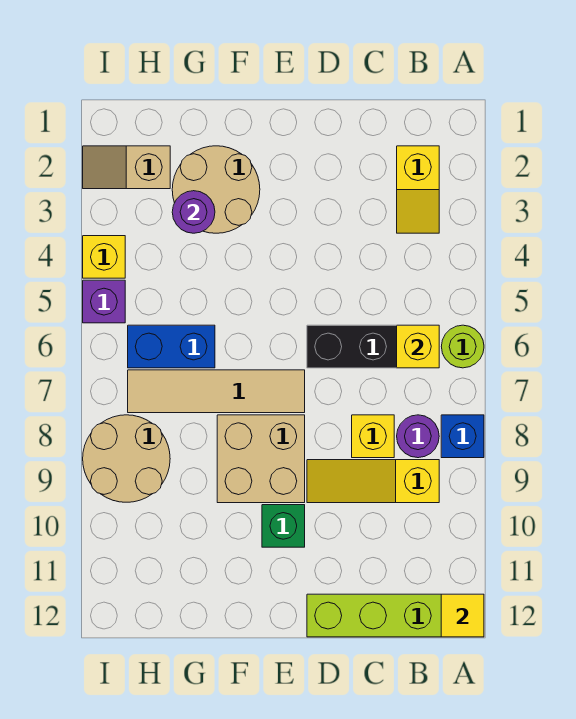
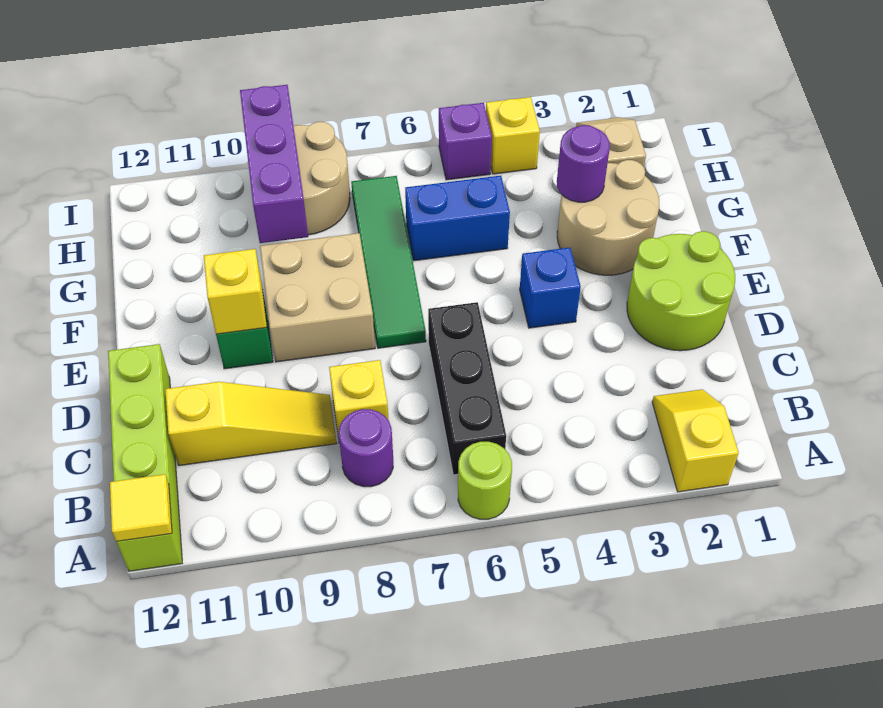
blue brick A8 level 1 -> blue brick E4 level 1
yellow slope B2:B3 level 1 top 2 -> yellow slope A2:B2 level 1 top A
yellow brick B6 level 2 -> yellow brick E10 level 2
yellow slope B9:D9 level 1 top B -> yellow slope C9:C11 level 1 top 11
none -> lime round brick D1:E2 level 1
tan tile E7:H7 level 1 -> green tile E7:H7 level 1
blue brick G6:H6 level 1 -> blue brick G5:G6 level 1
none -> purple brick G9:I9 level 2

